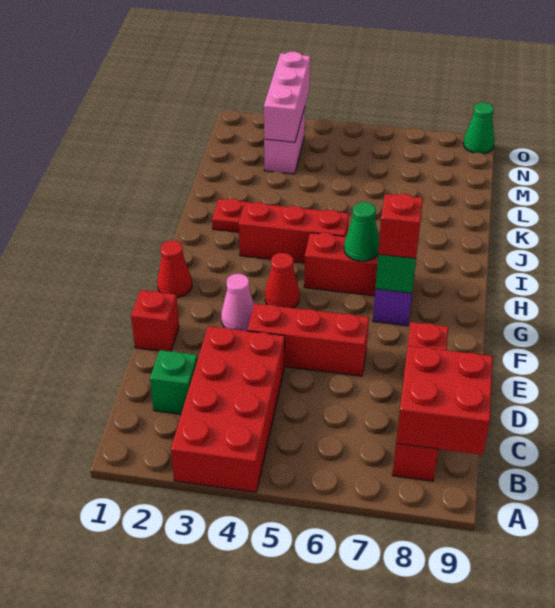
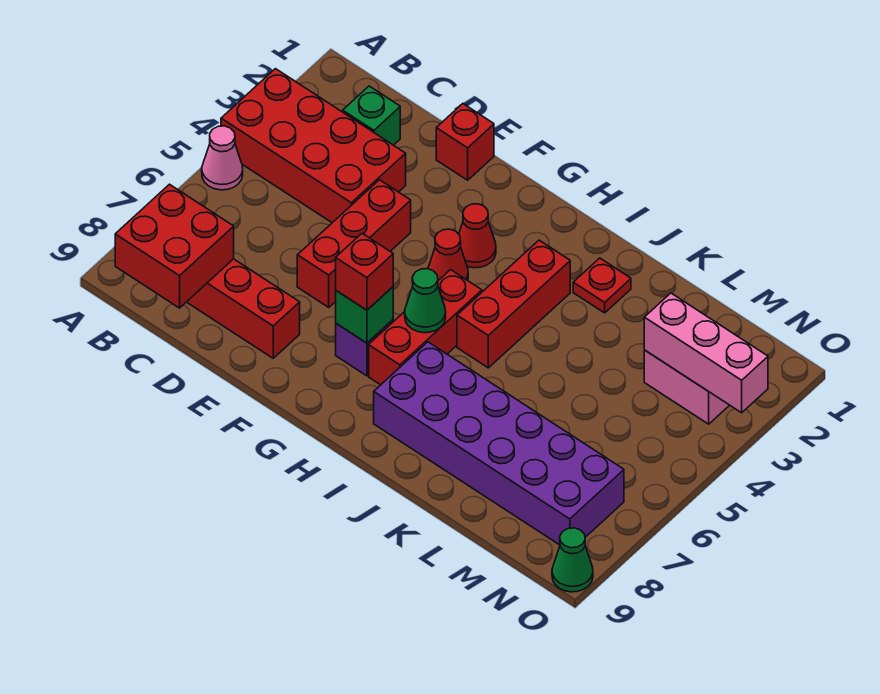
pink cone F3 level 1 -> pink cone A5 level 1
red cone G1 level 1 -> red cone G3 level 1
none -> purple brick I7:N8 level 1

